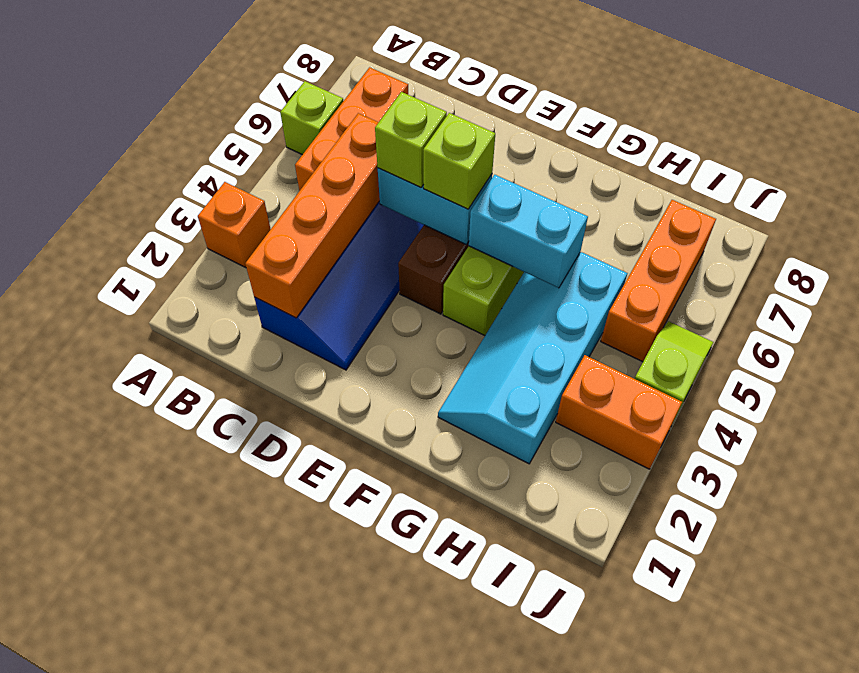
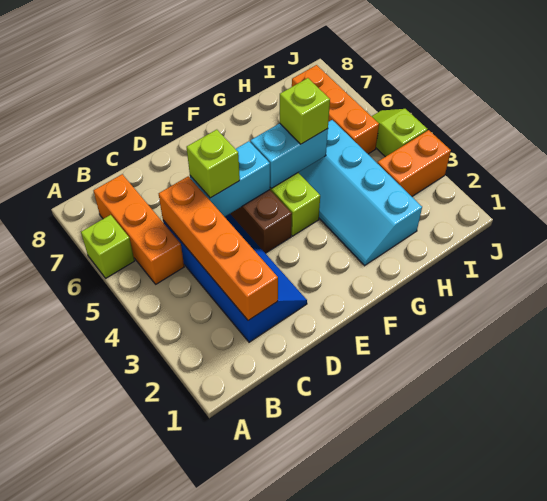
orange brick A3 level 1 -> none
lime brick E5 level 3 -> lime brick G5 level 3

